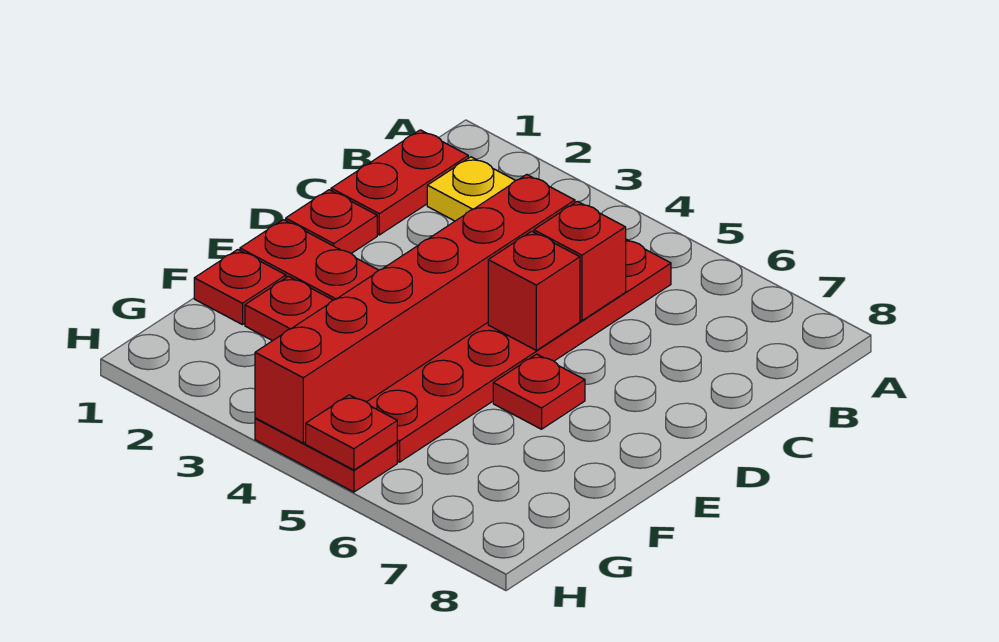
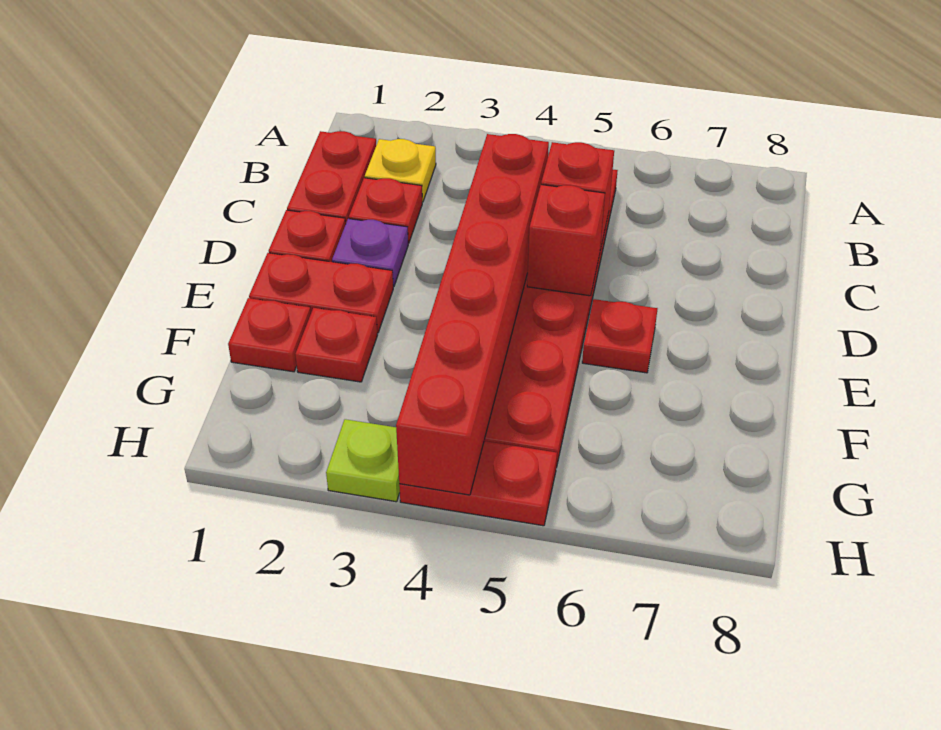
none -> purple plate D2 level 1
none -> lime plate H3 level 1
red plate H5 level 2 -> red plate C2 level 1

